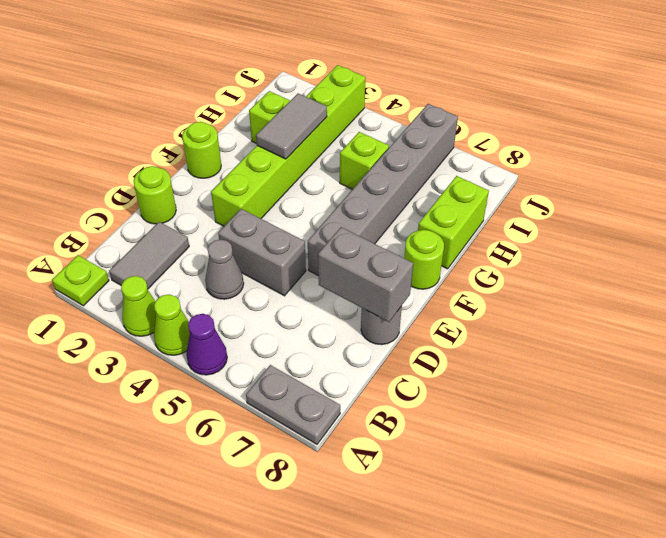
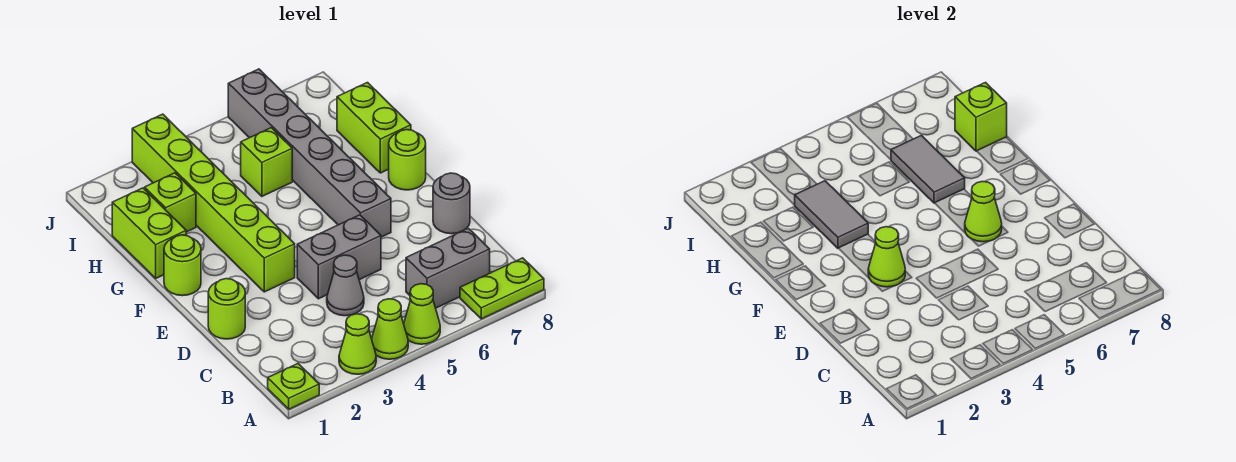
purple cone A5 level 1 -> lime cone A5 level 1
grey plate A7:A8 level 1 -> lime plate A7:A8 level 1
grey tile B2:C2 level 1 -> grey tile G6:H6 level 2
grey brick D7:D8 level 2 -> grey brick B6:B7 level 1
none -> lime cone E3 level 2
none -> lime cone E6 level 2
none -> lime brick G1:H1 level 1
none -> lime brick H8 level 2

